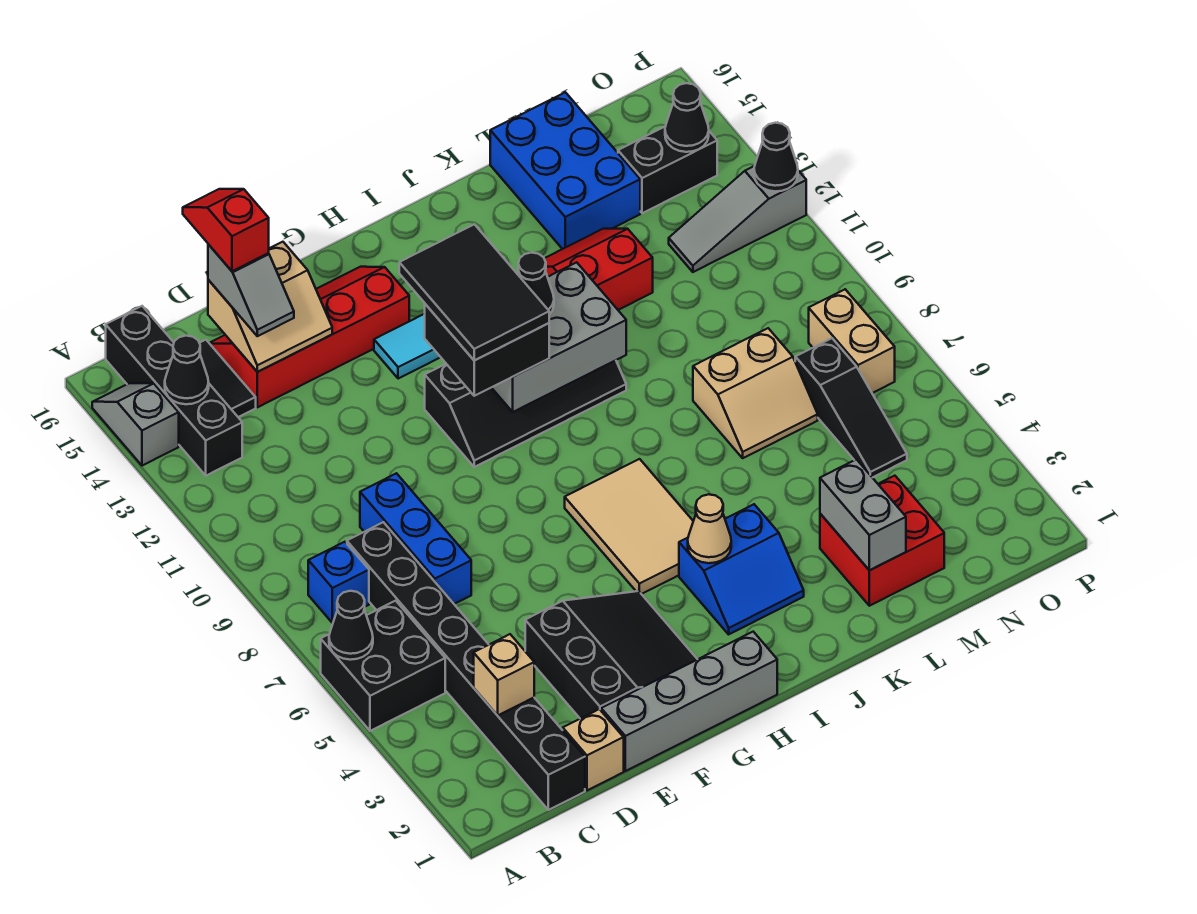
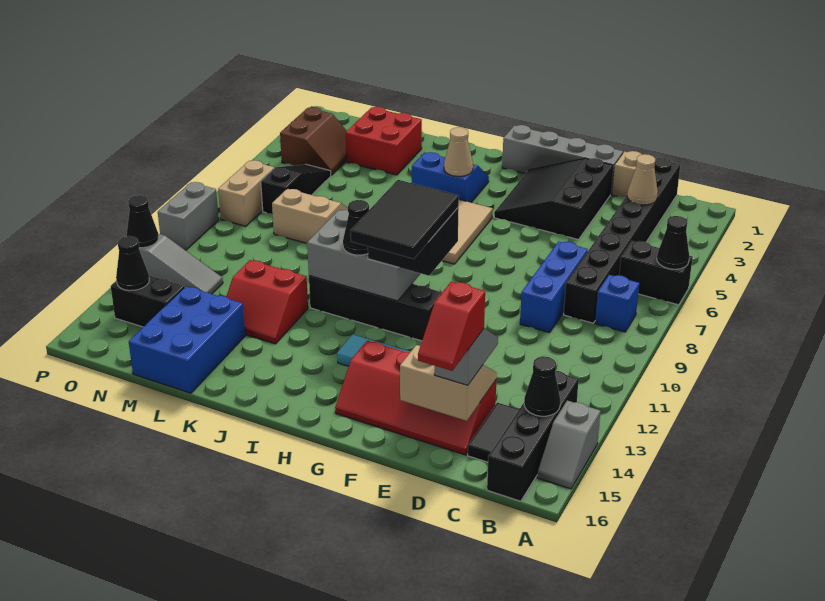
black brick A5:B6 level 1 -> black brick A6:B6 level 1
tan brick C3 level 2 -> tan cone C3 level 2
grey brick L2:L3 level 2 -> grey brick P9:P10 level 1
none -> brown slope N3:O4 level 1 top O

